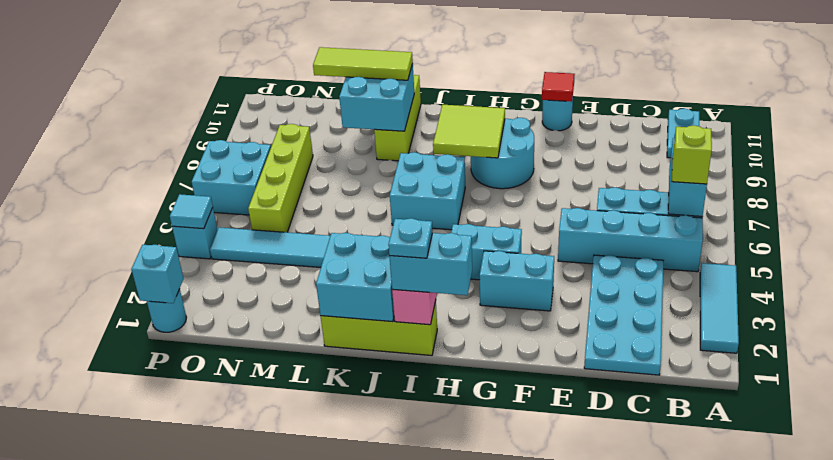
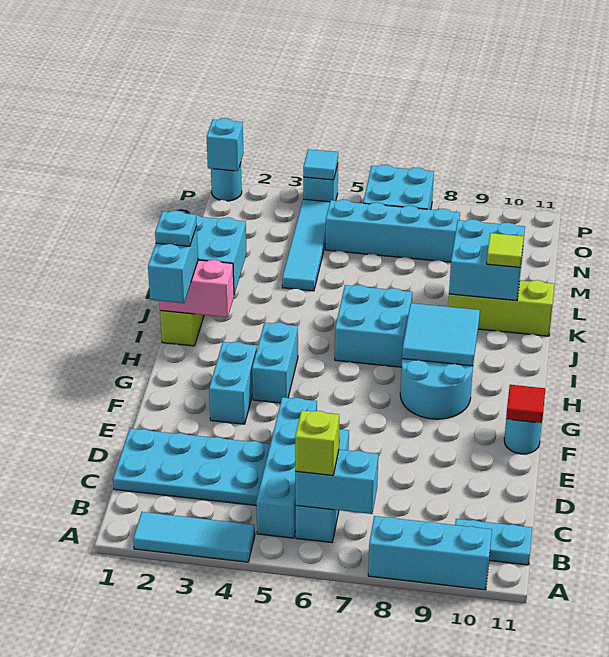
none -> cyan brick A8:A10 level 1
lime tile H8:I9 level 2 -> cyan tile H8:I9 level 2
lime tile K10:M10 level 3 -> lime tile K10 level 3
lime brick N5:N8 level 1 -> cyan brick N5:N8 level 1

